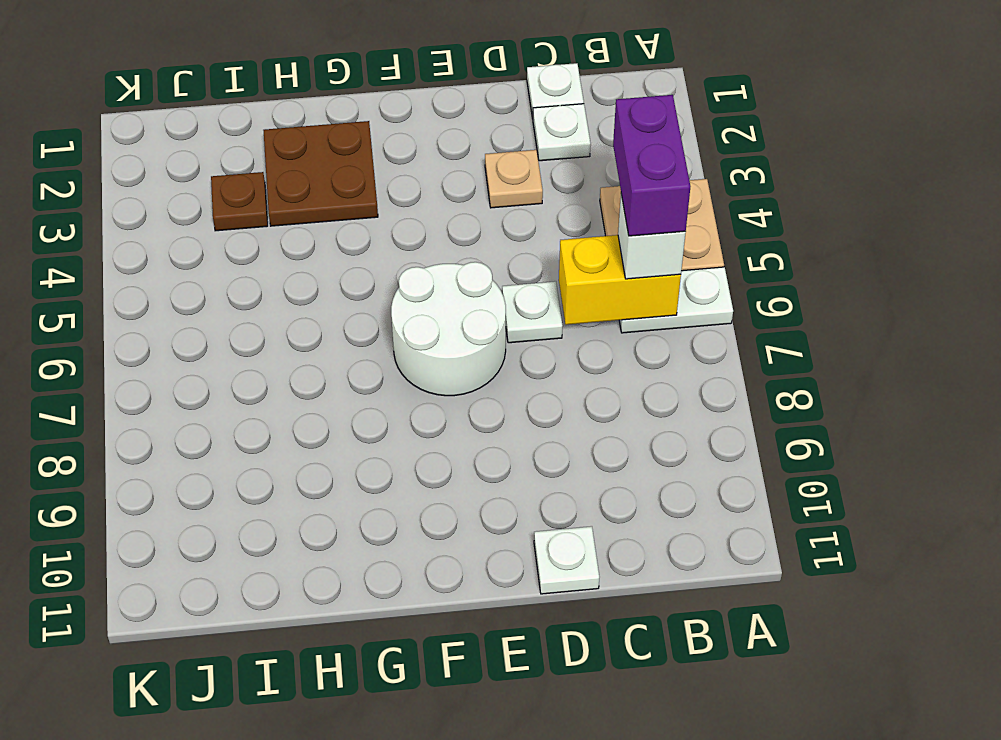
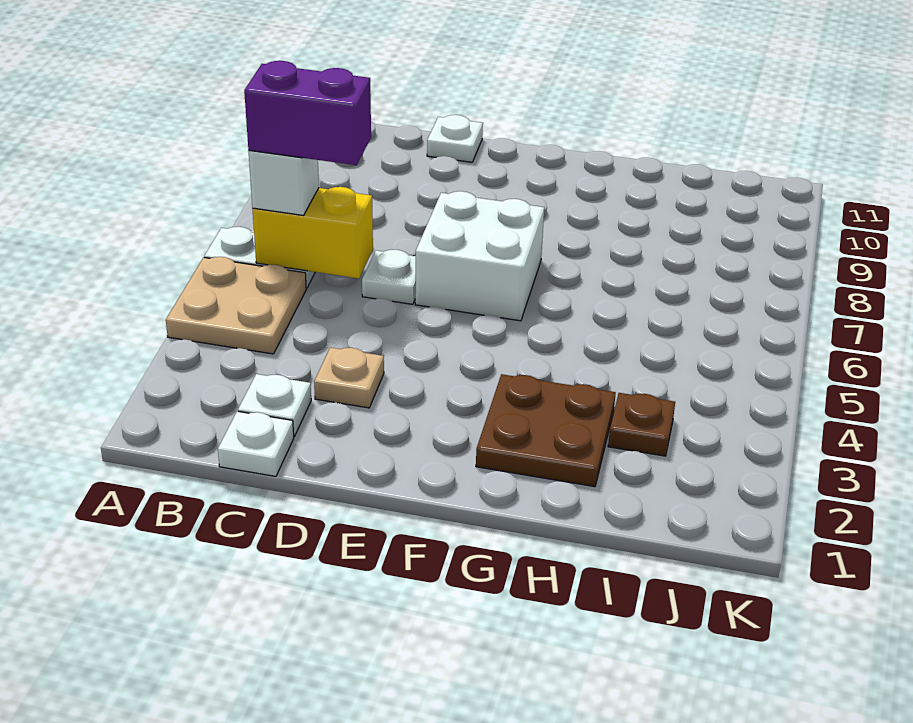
purple brick B5:B6 level 4 -> purple brick B6:C6 level 4
white round brick E6:F7 level 1 -> white brick E6:F7 level 1

